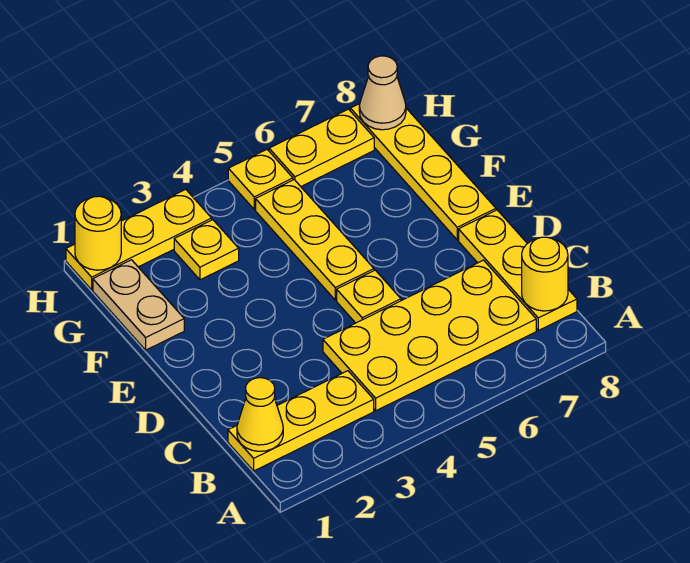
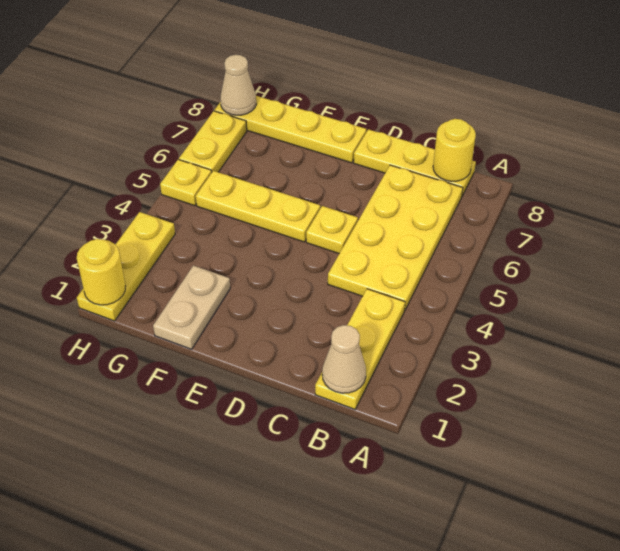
yellow cone B1 level 2 -> tan cone B1 level 2
tan plate F1:G1 level 1 -> tan plate F1:F2 level 1
yellow plate G3 level 1 -> none

